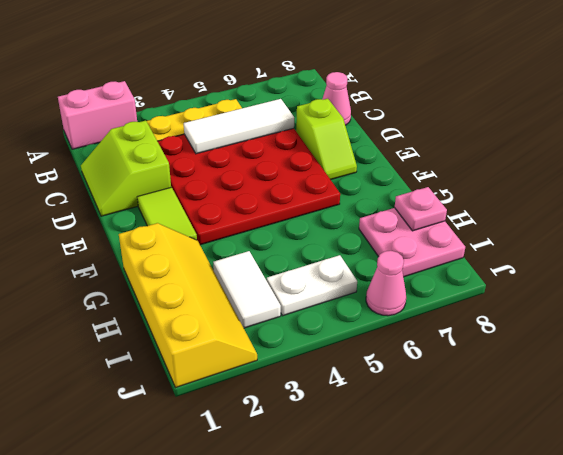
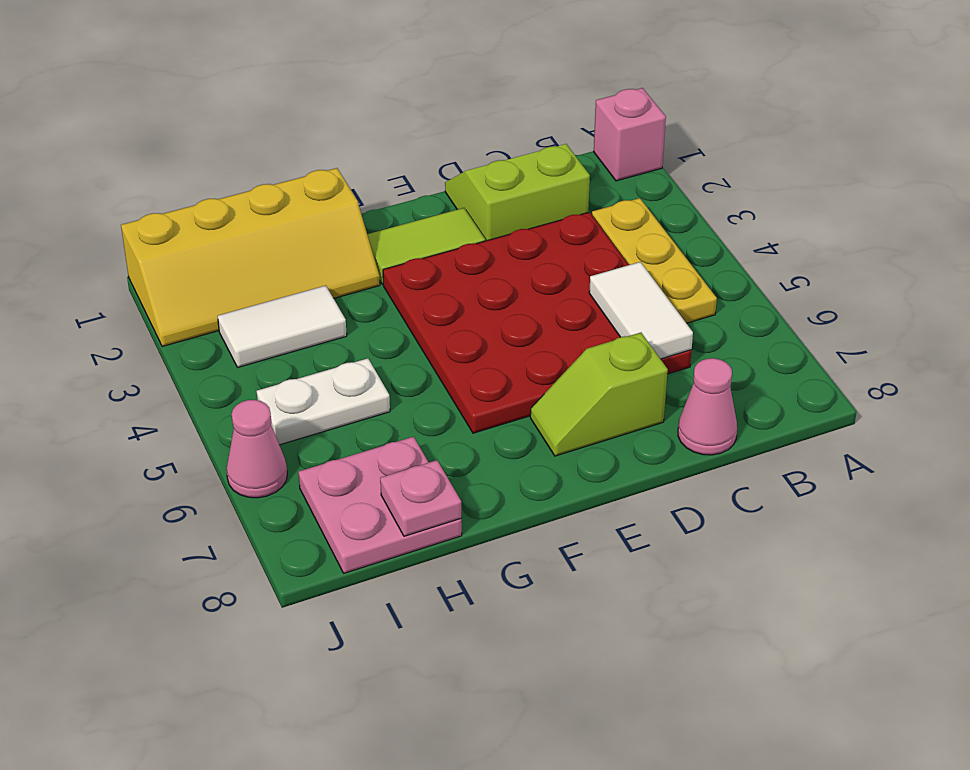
pink brick A1:A2 level 1 -> pink brick A1 level 1
white tile C4:C6 level 2 -> white tile C5:C6 level 2
white plate I4:I5 level 1 -> white plate H5:I5 level 1

